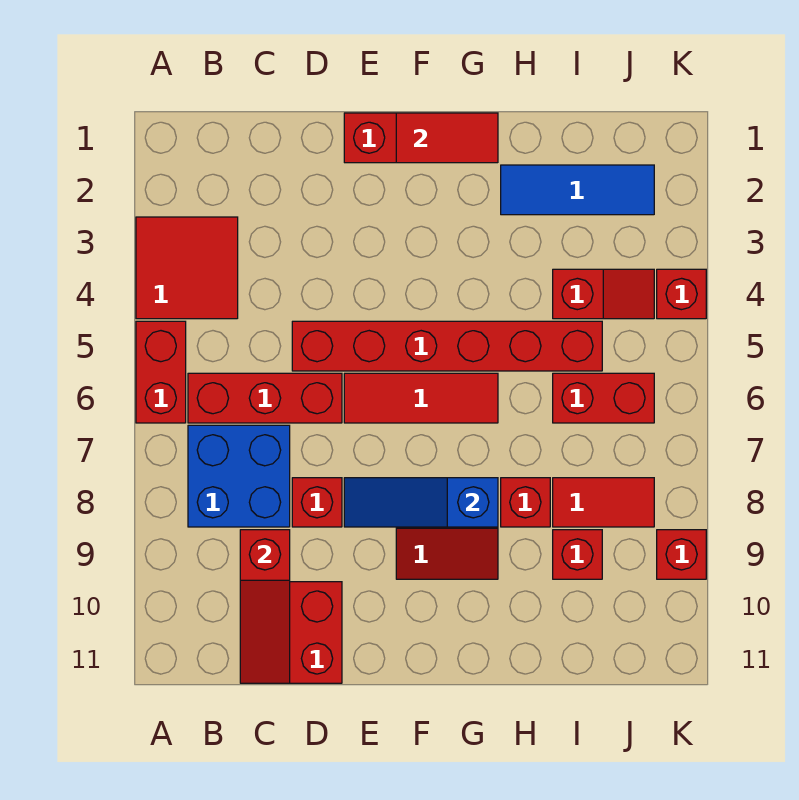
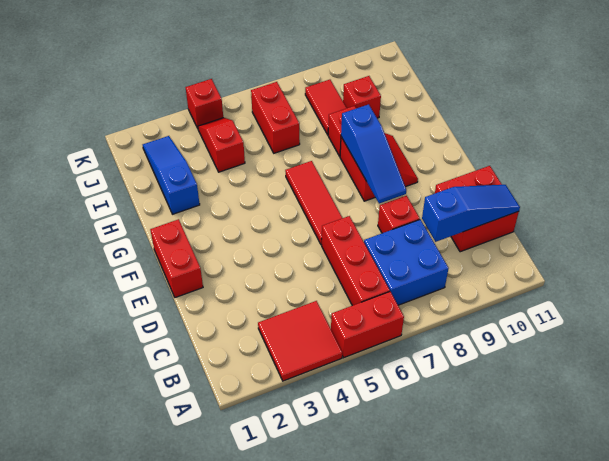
red slope C9:C11 level 2 top 9 -> blue slope C9:C11 level 2 top 9
red brick D5:I5 level 1 -> none
red tile F1:G1 level 2 -> none
blue tile H2:J2 level 1 -> blue slope H2:J2 level 1 top H
red brick K9 level 1 -> none

